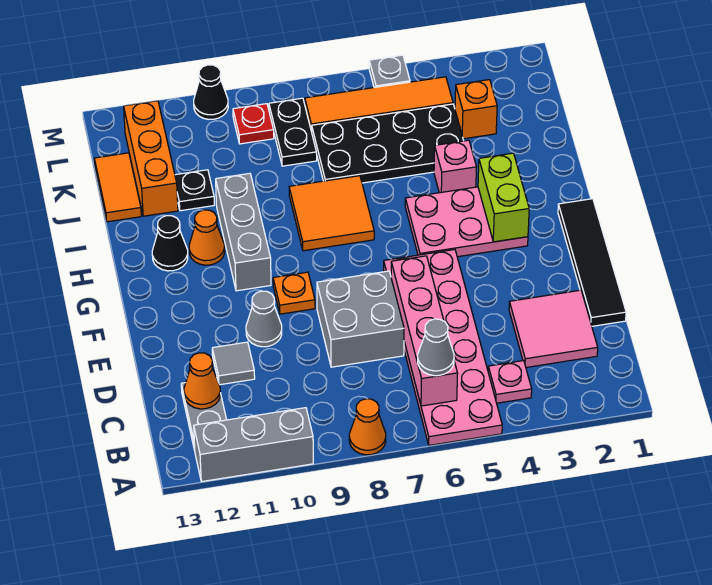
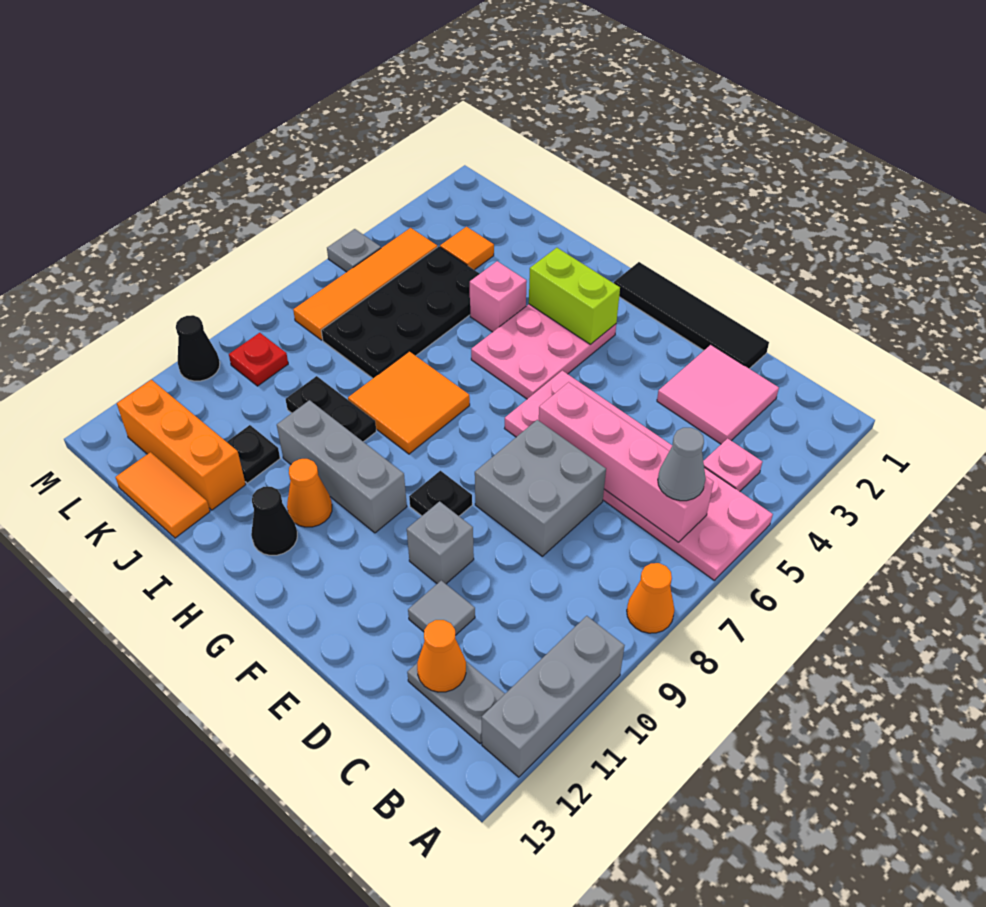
grey cone E10 level 1 -> grey brick E10 level 1
orange plate F9 level 1 -> black plate F9 level 1
orange brick K3 level 1 -> orange tile K3 level 1
black plate K8:L8 level 1 -> black plate I9:J9 level 1

